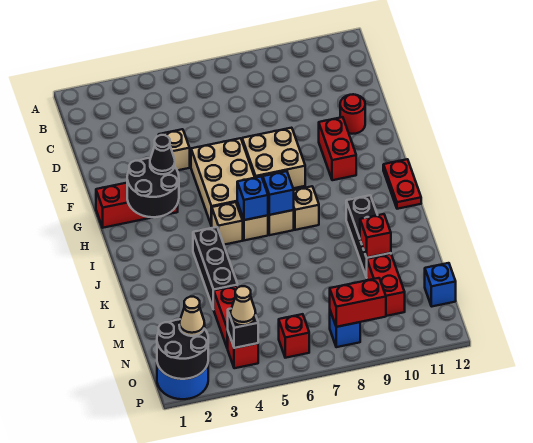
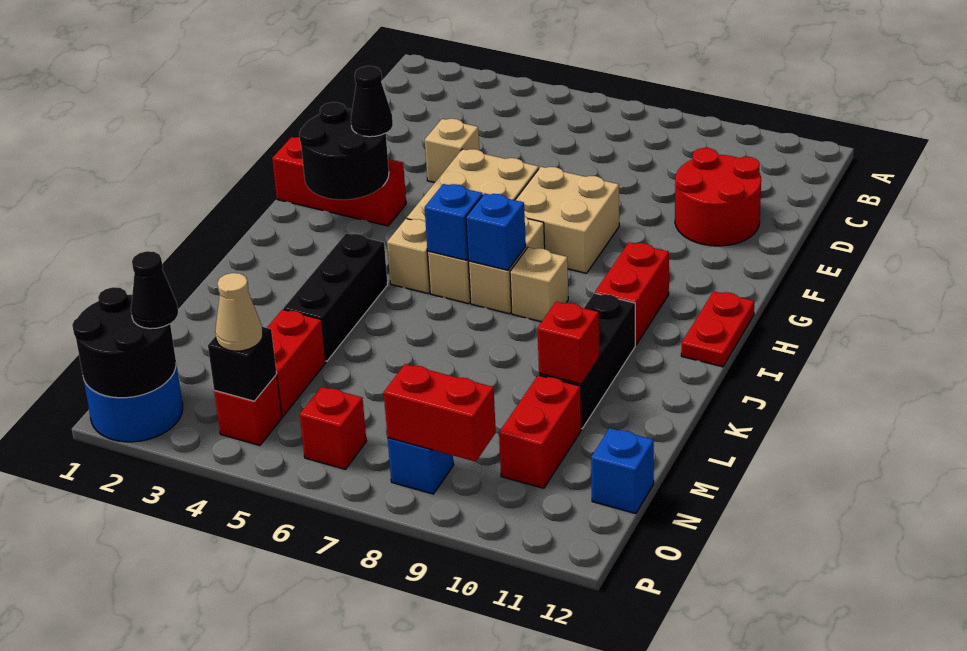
red round brick E11 level 1 -> red round brick D10:E11 level 1
red brick F10:G10 level 1 -> red brick H10:I10 level 1
tan cone O2 level 3 -> black cone O2 level 3

